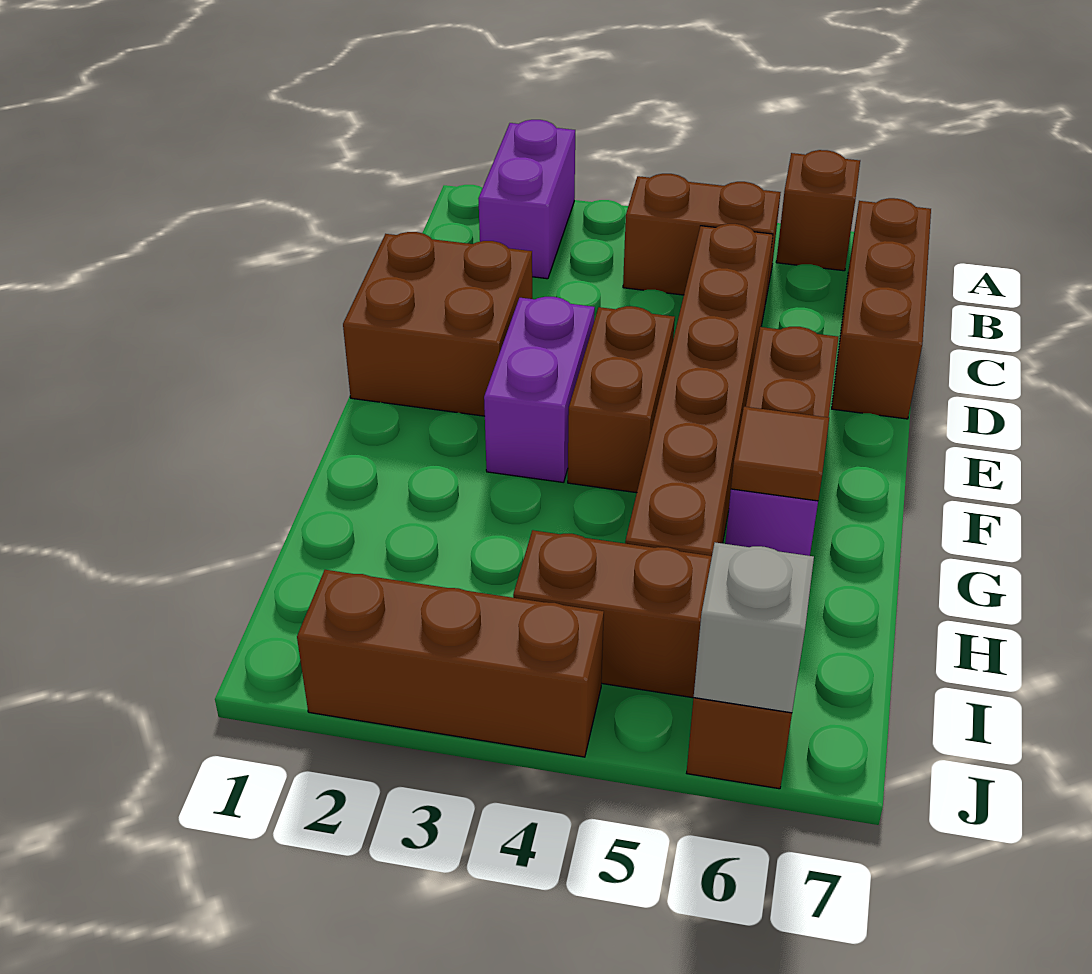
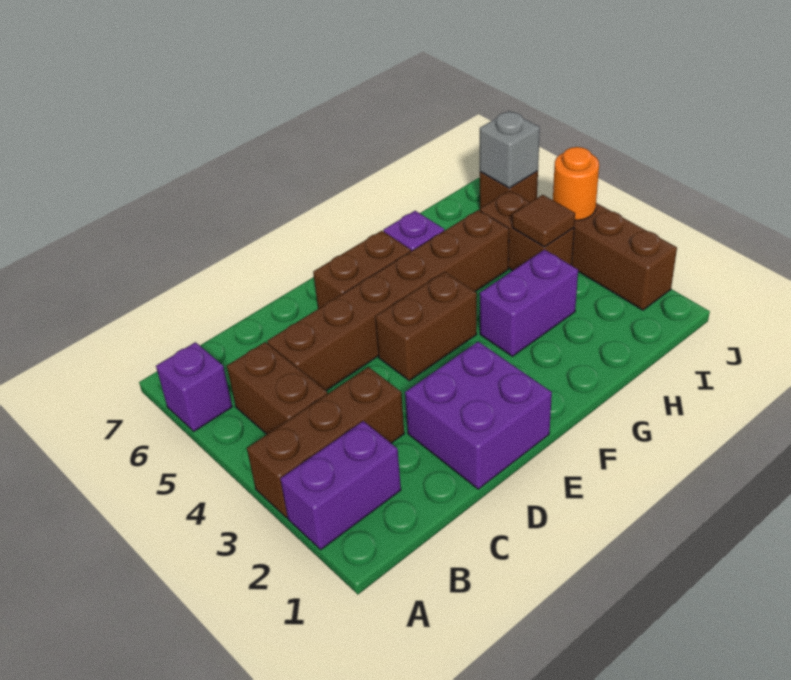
brown brick A6 level 1 -> purple brick A6 level 1
brown brick B7:D7 level 1 -> brown brick A3:C3 level 1
brown brick D1:E2 level 1 -> purple brick D1:E2 level 1
purple brick E3:F3 level 1 -> purple brick G3:H3 level 1
brown tile G6 level 2 -> brown tile I4 level 2
none -> orange round brick J4 level 2

